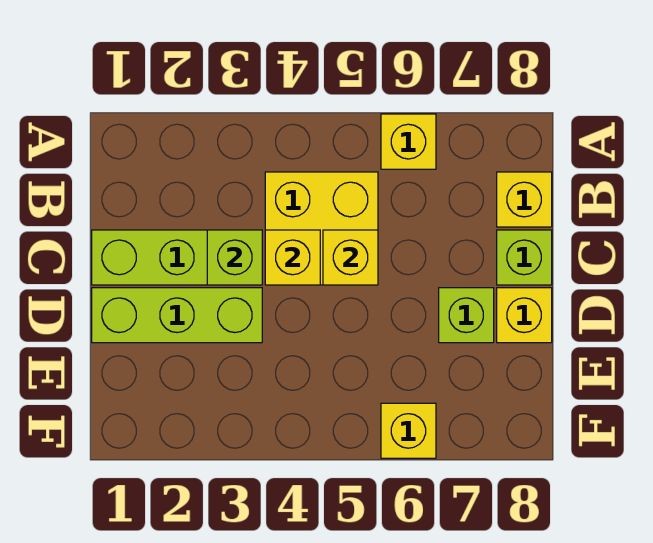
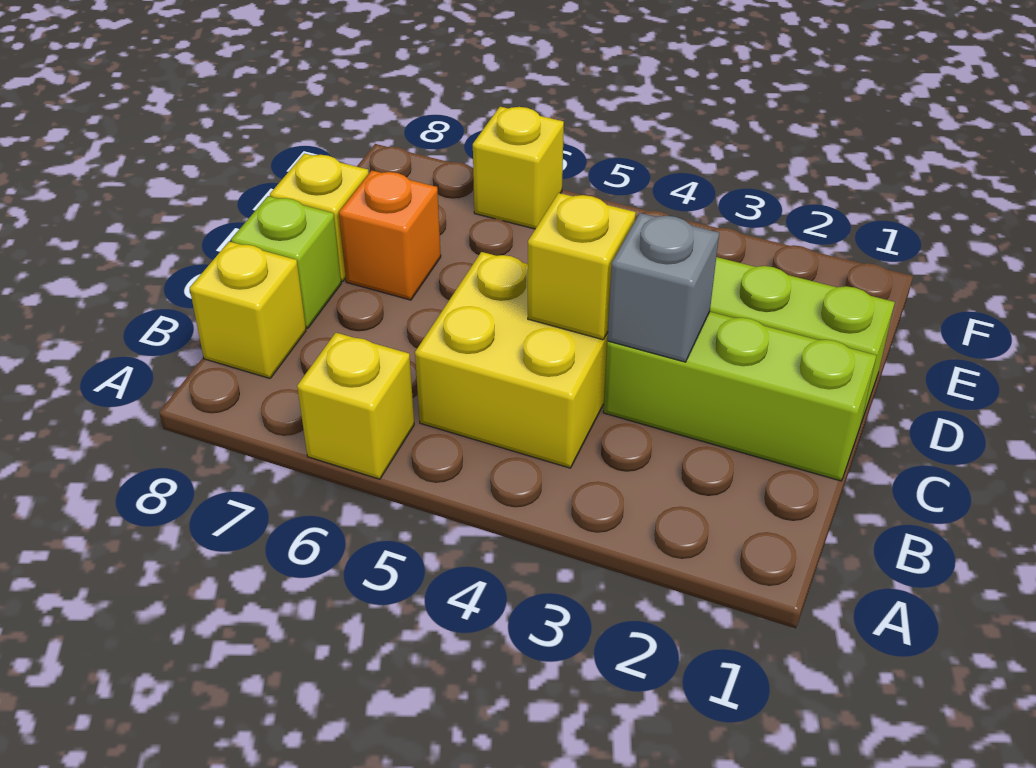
lime brick C3 level 2 -> grey brick C3 level 2
yellow brick C5 level 2 -> none
lime brick D7 level 1 -> orange brick D7 level 1

